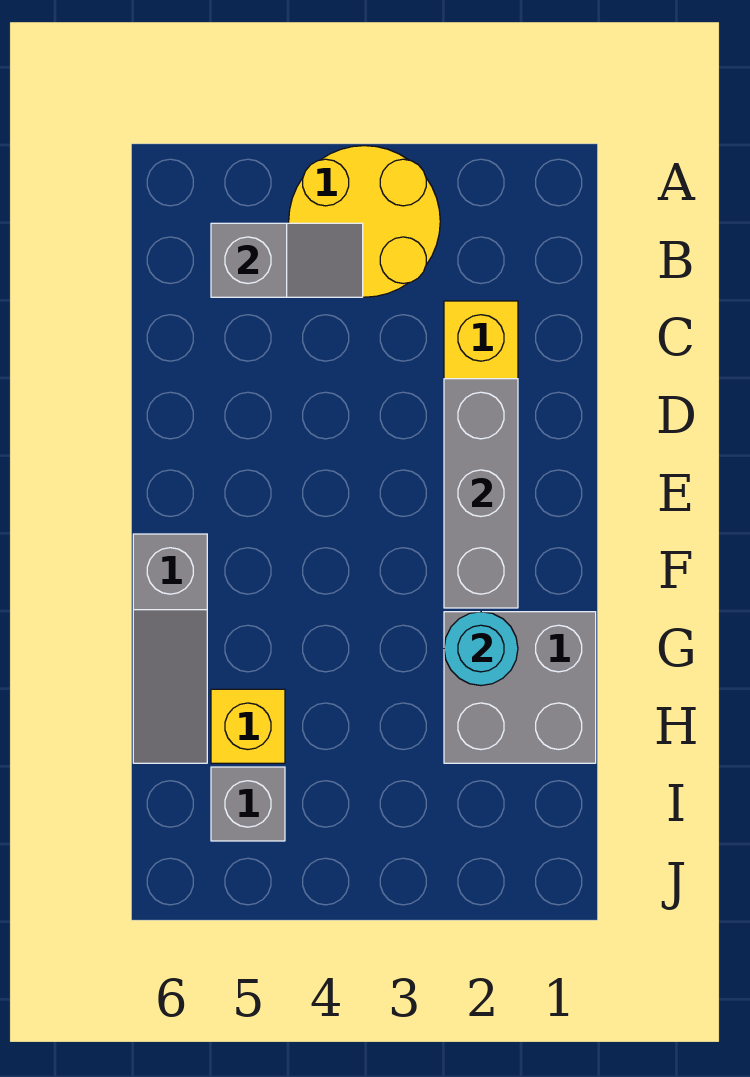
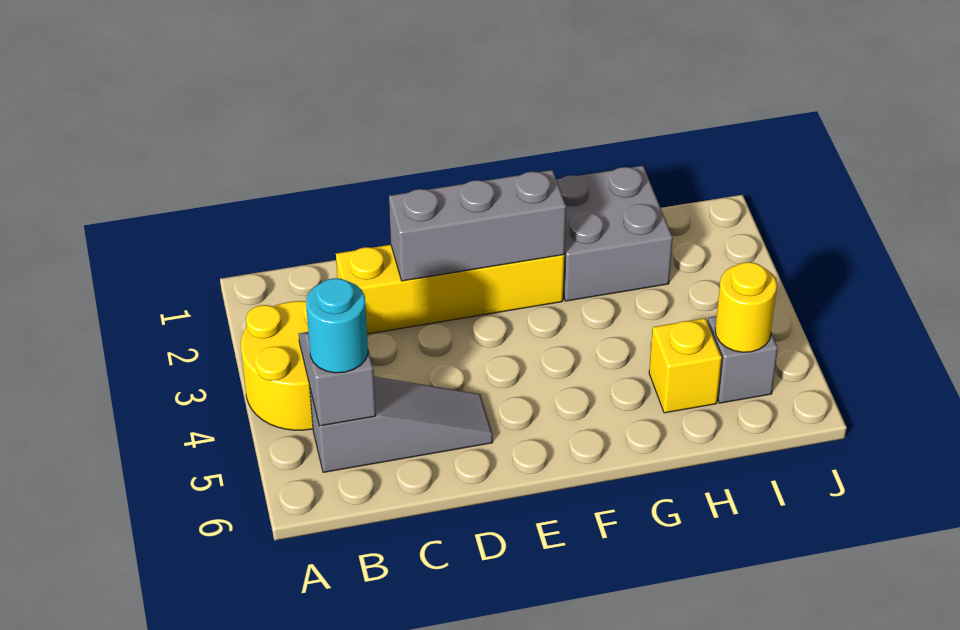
grey slope F6:H6 level 1 top F -> grey slope B5:D5 level 1 top B
cyan round brick G2 level 2 -> cyan round brick B5 level 3
none -> yellow round brick I5 level 2

